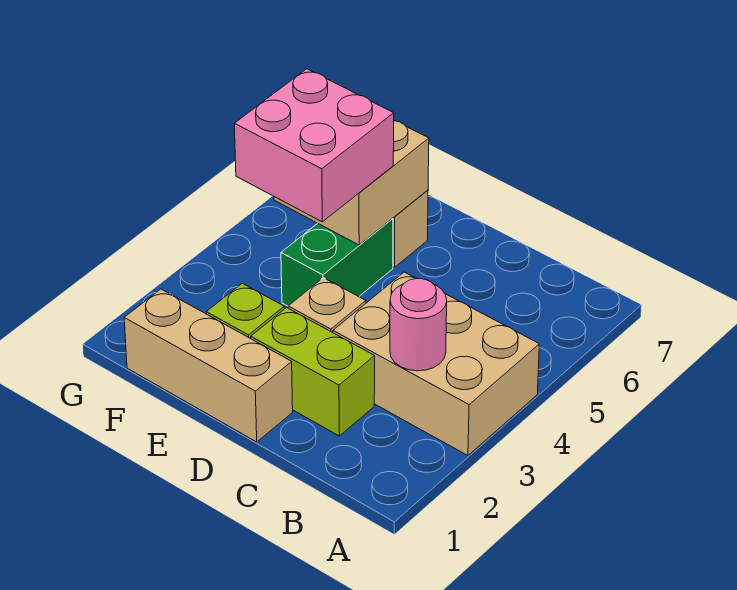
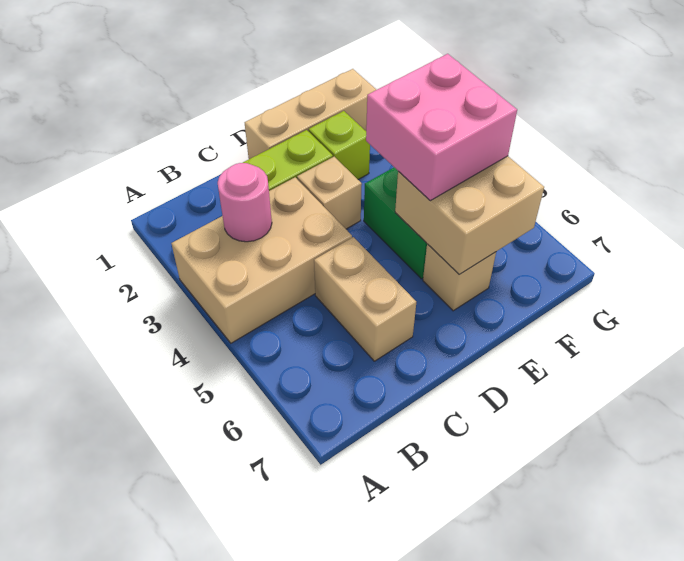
none -> tan brick C5:C6 level 1

